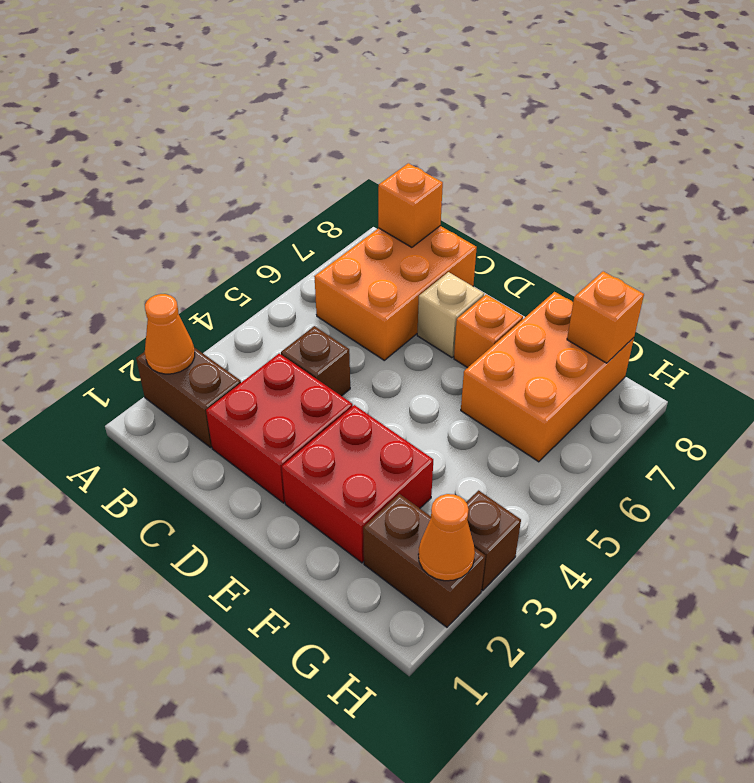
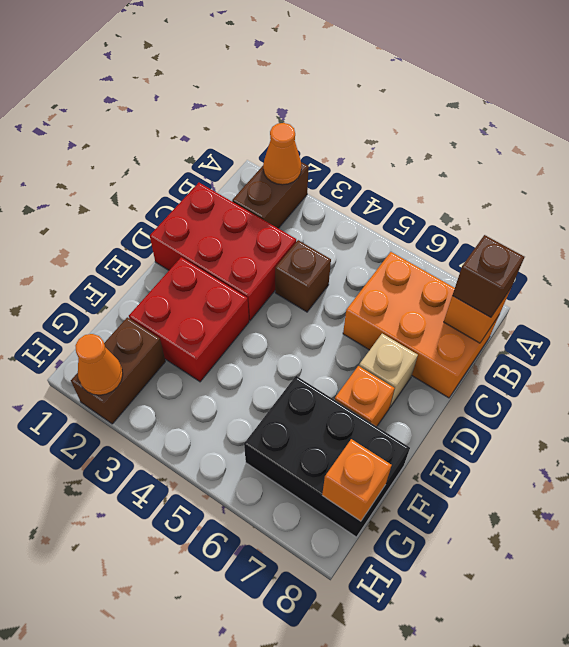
red brick C2:D3 level 1 -> red brick C1:D3 level 1
orange brick F6:G8 level 1 -> black brick F6:G8 level 1
brown brick H3 level 1 -> brown brick B8 level 3

